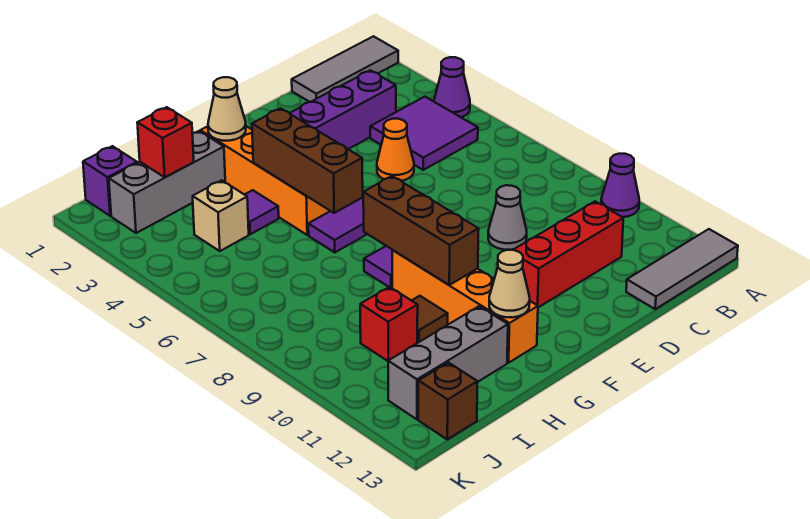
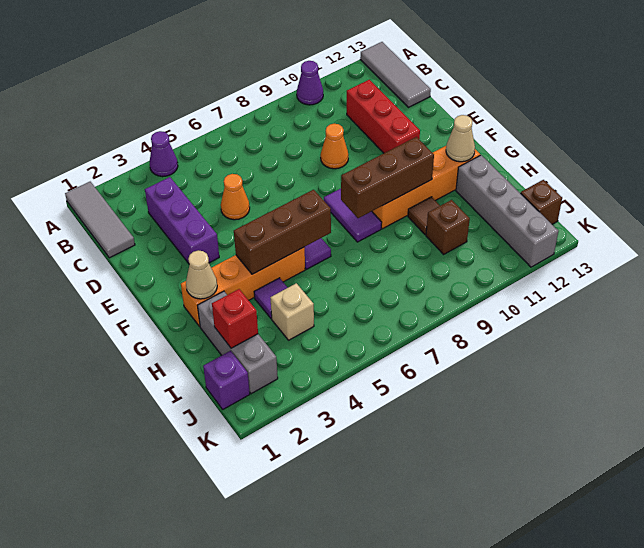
purple tile B4:C5 level 1 -> none
grey cone D9 level 1 -> orange cone D9 level 1
grey brick H12:J12 level 1 -> grey brick H12:K12 level 1
red brick I10 level 1 -> brown brick I10 level 1

